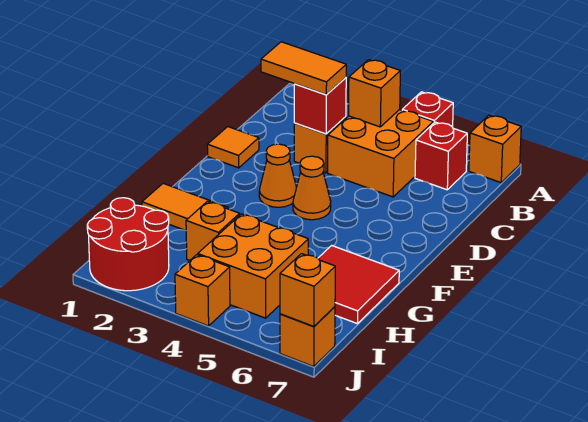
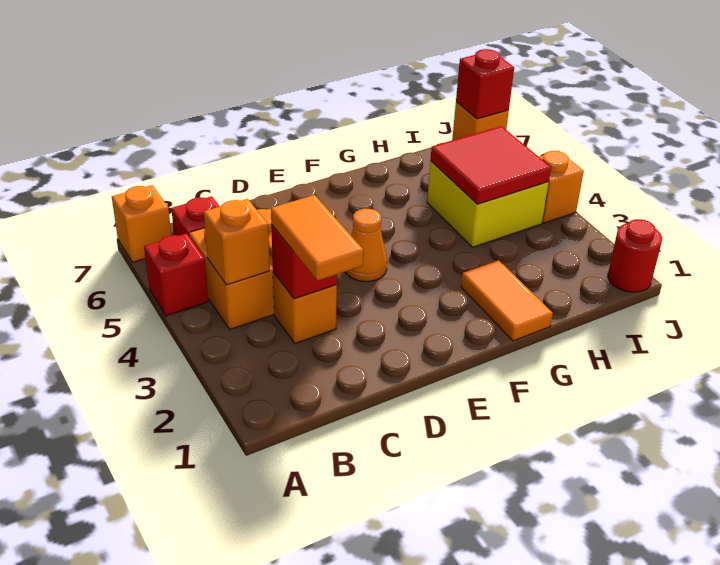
orange tile D1 level 1 -> none
orange cone E3 level 1 -> none
red tile G6:H7 level 1 -> red tile H4:I5 level 2
orange brick H3 level 1 -> none
orange brick H4:I5 level 1 -> yellow brick H4:I5 level 1
red round brick I1:J2 level 1 -> red round brick J1 level 1
orange brick J7 level 2 -> red brick J7 level 2

